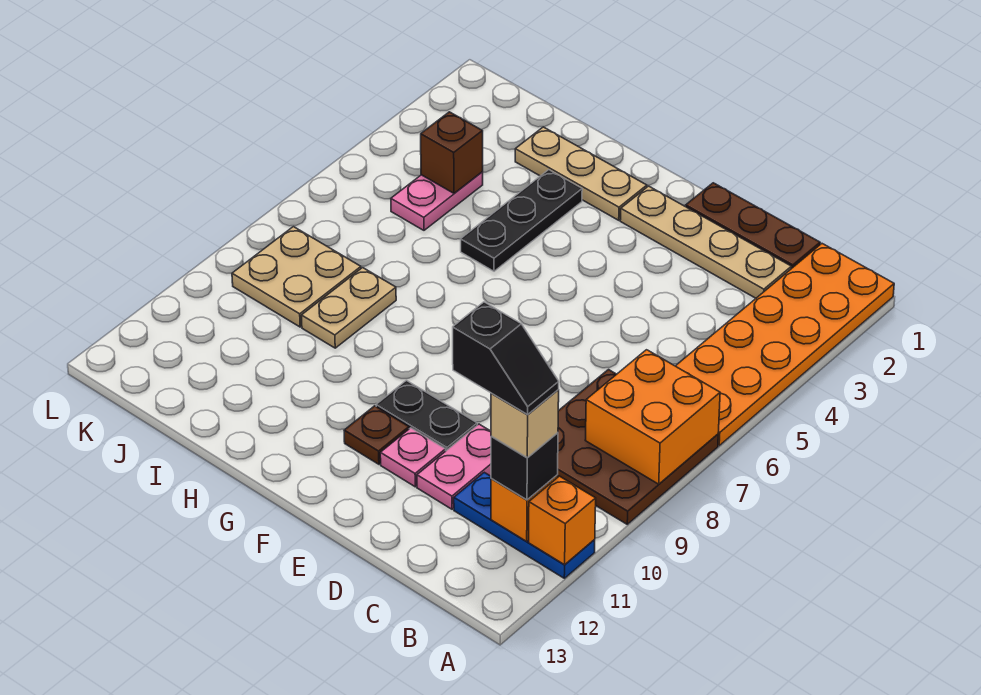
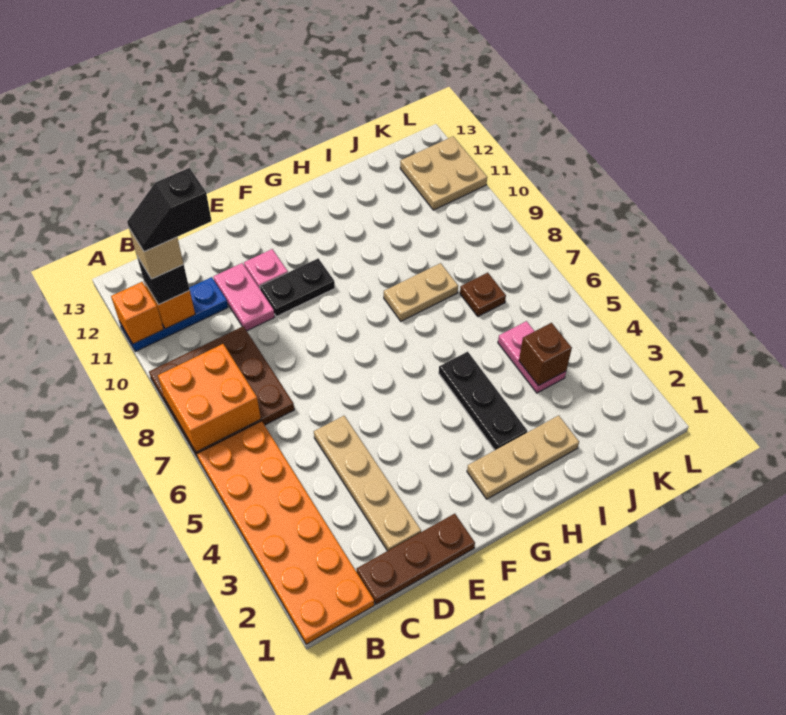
tan plate C2:F2 level 1 -> tan plate D2:D5 level 1
brown plate F11 level 1 -> brown plate J7 level 1
tan plate I8:I9 level 1 -> tan plate H8:I8 level 1
tan plate J8:K9 level 1 -> tan plate K11:L12 level 1

